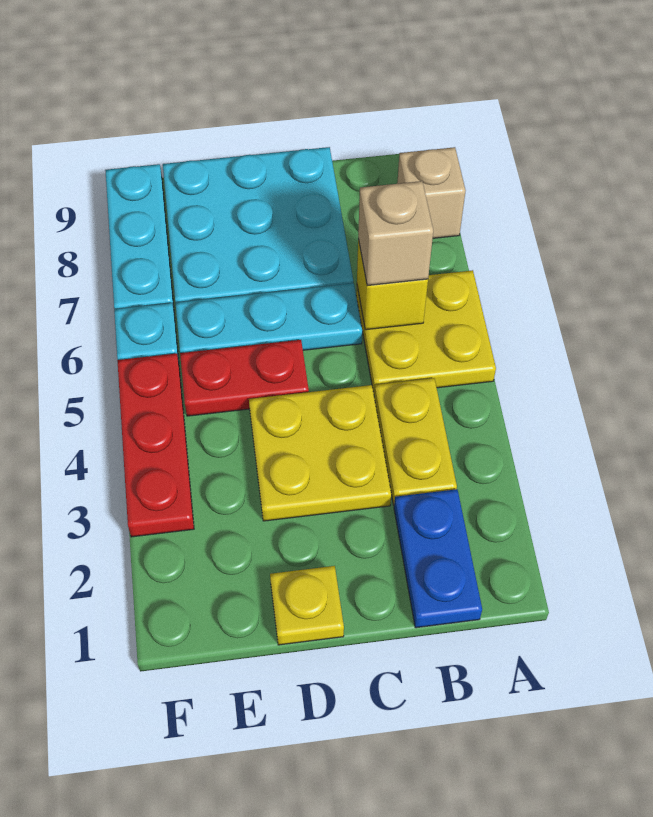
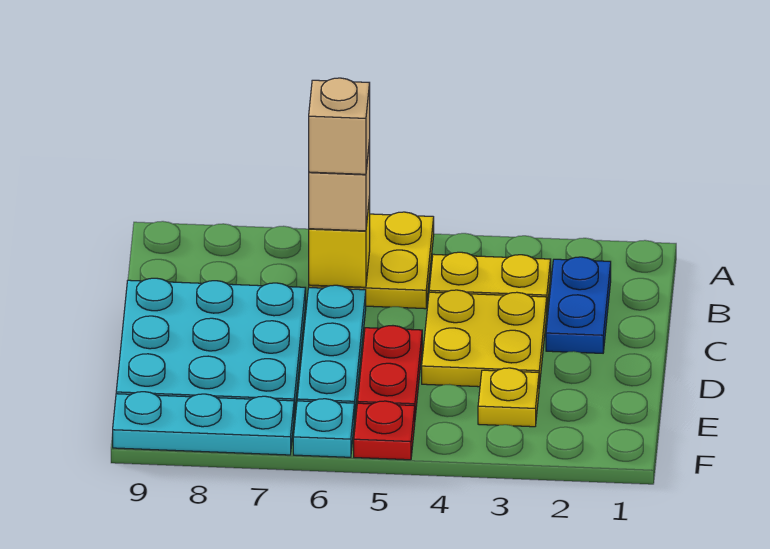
tan brick A8 level 1 -> tan brick B6 level 4
blue plate B1:B2 level 1 -> blue plate B2:C2 level 1
yellow plate D1 level 1 -> yellow plate E3 level 1
red plate F3:F5 level 1 -> red plate F5 level 1

